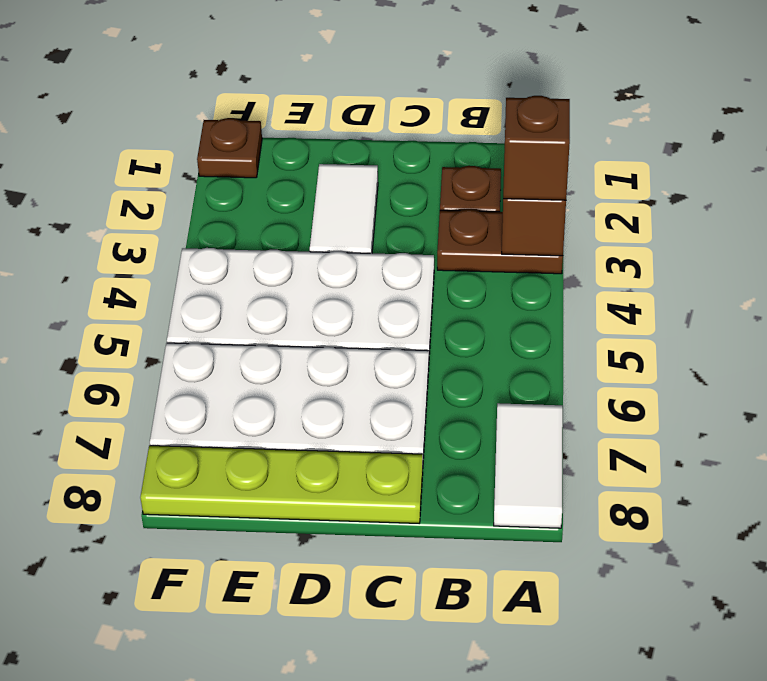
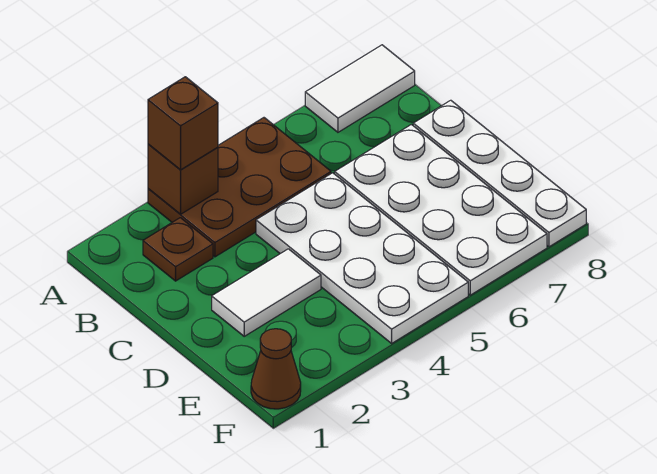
brown plate A3:B3 level 1 -> brown plate A3:B5 level 1
lime plate C8:F8 level 1 -> white plate C8:F8 level 1
brown plate F1 level 1 -> brown cone F1 level 1

